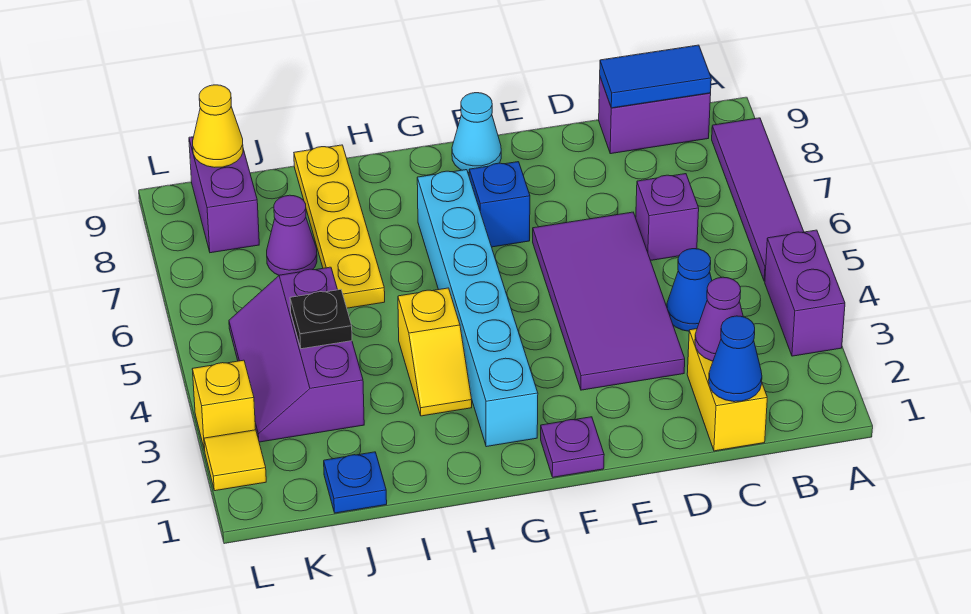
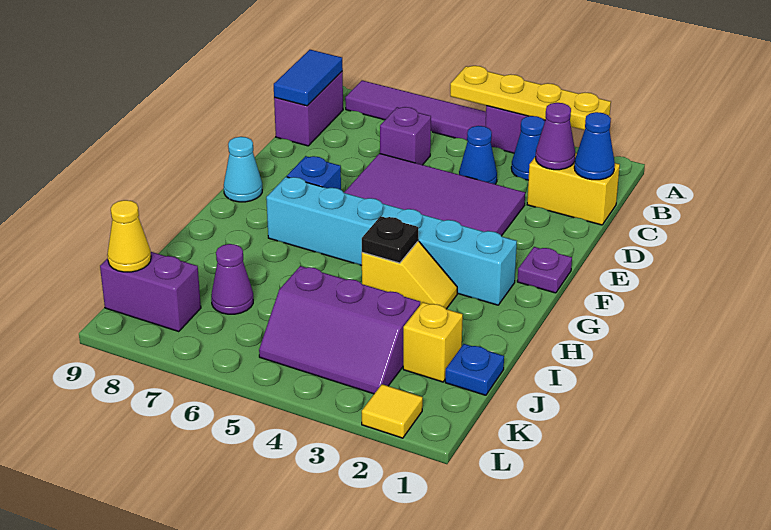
none -> blue cone B3 level 1
yellow plate I6:I9 level 1 -> yellow plate A2:A5 level 2
black plate J4 level 2 -> black plate H4 level 2
yellow brick L3 level 1 -> yellow brick J2 level 1

